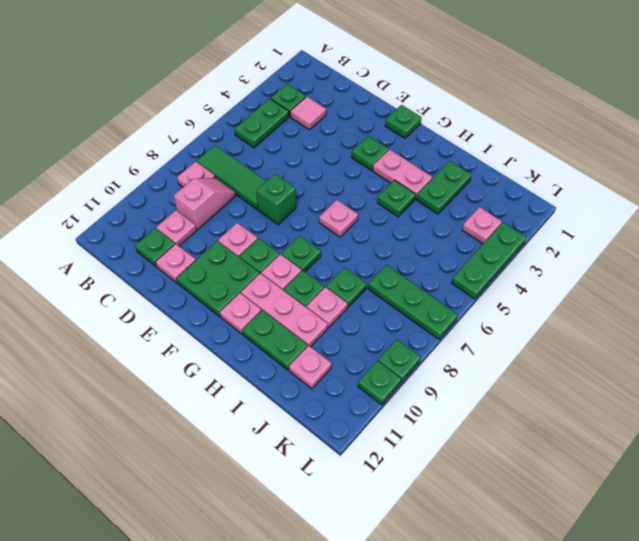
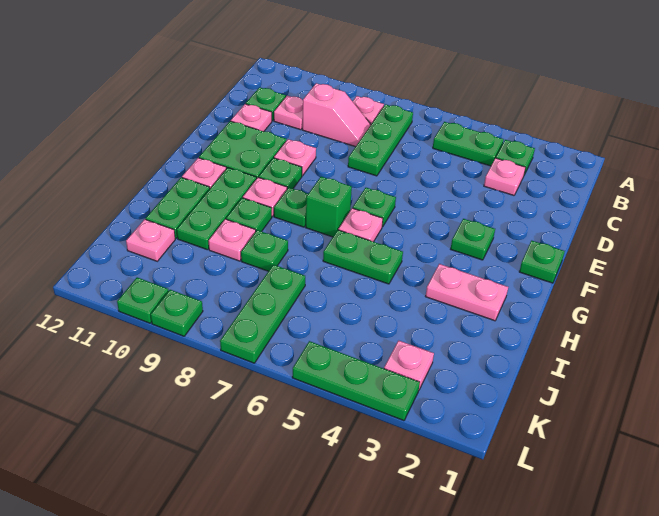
green tile B7:D7 level 1 -> green plate B7:D7 level 1
pink tile C3 level 1 -> pink plate C3 level 1
green brick E7 level 1 -> green brick G7 level 1
pink plate G3:H3 level 1 -> pink plate H2:H3 level 1
pink plate G10:I10 level 1 -> green plate G10:I10 level 1
green plate H4 level 1 -> green plate F6 level 1
green plate I2:I3 level 1 -> green plate H5:H6 level 1

